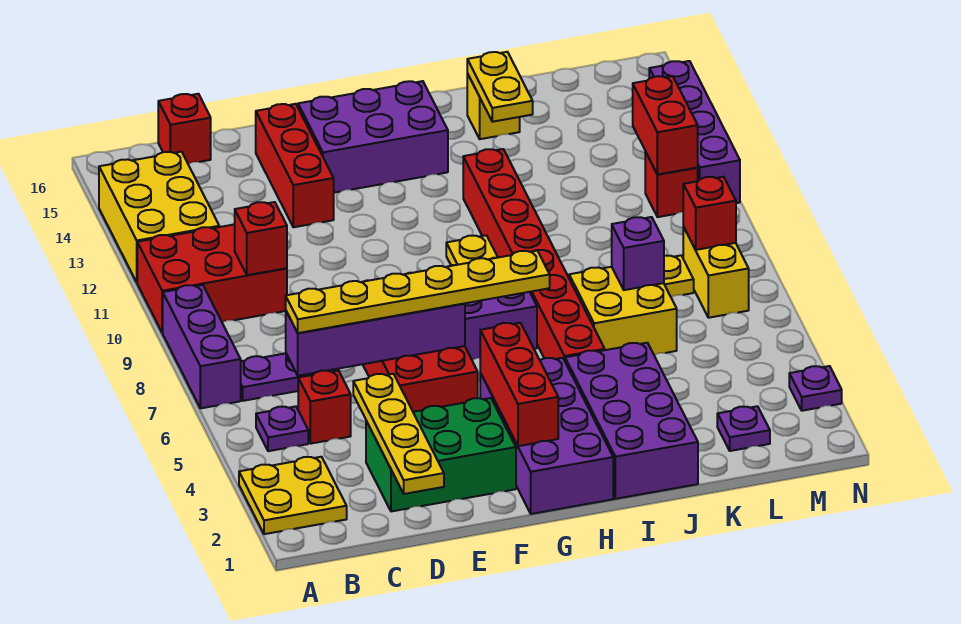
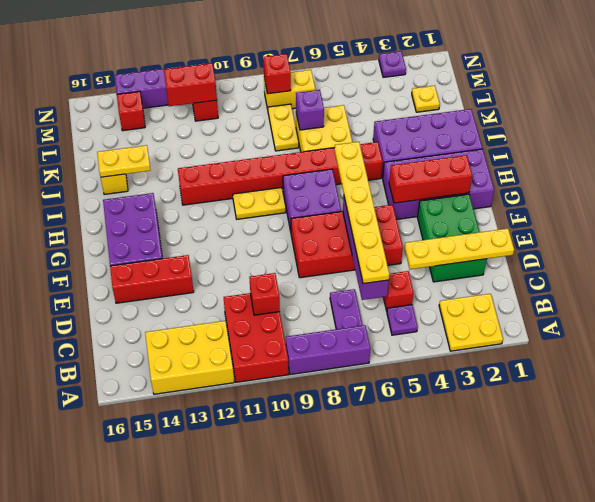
red brick C16 level 1 -> red brick M14 level 1
purple plate L2 level 1 -> yellow plate L2 level 1

